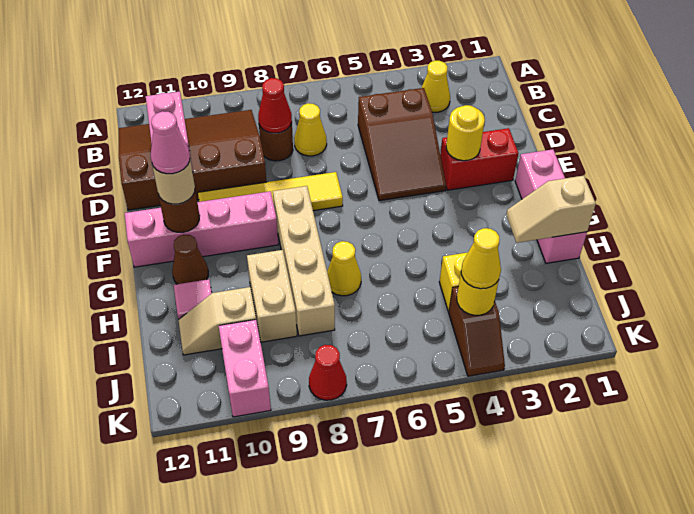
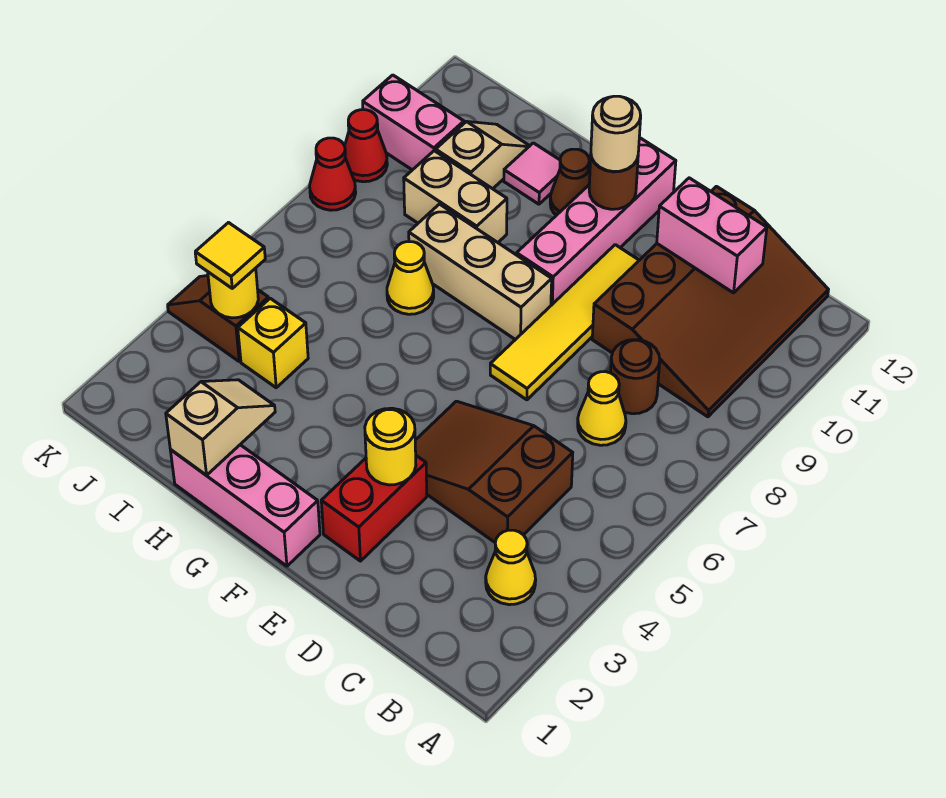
red cone C8 level 2 -> red cone K9 level 1
tan brick F8:I8 level 1 -> tan brick F8:H8 level 1
pink cone F11 level 4 -> none
yellow cone J4 level 3 -> yellow tile J4 level 3

